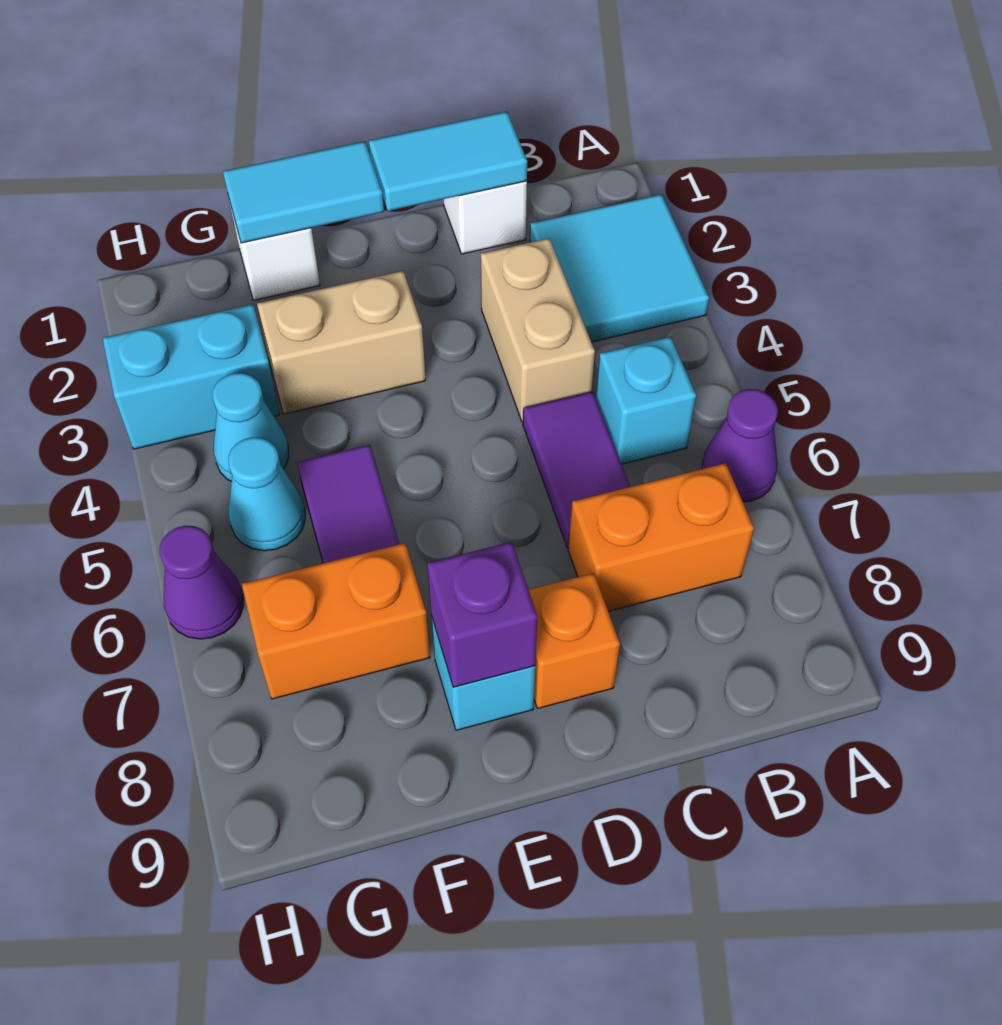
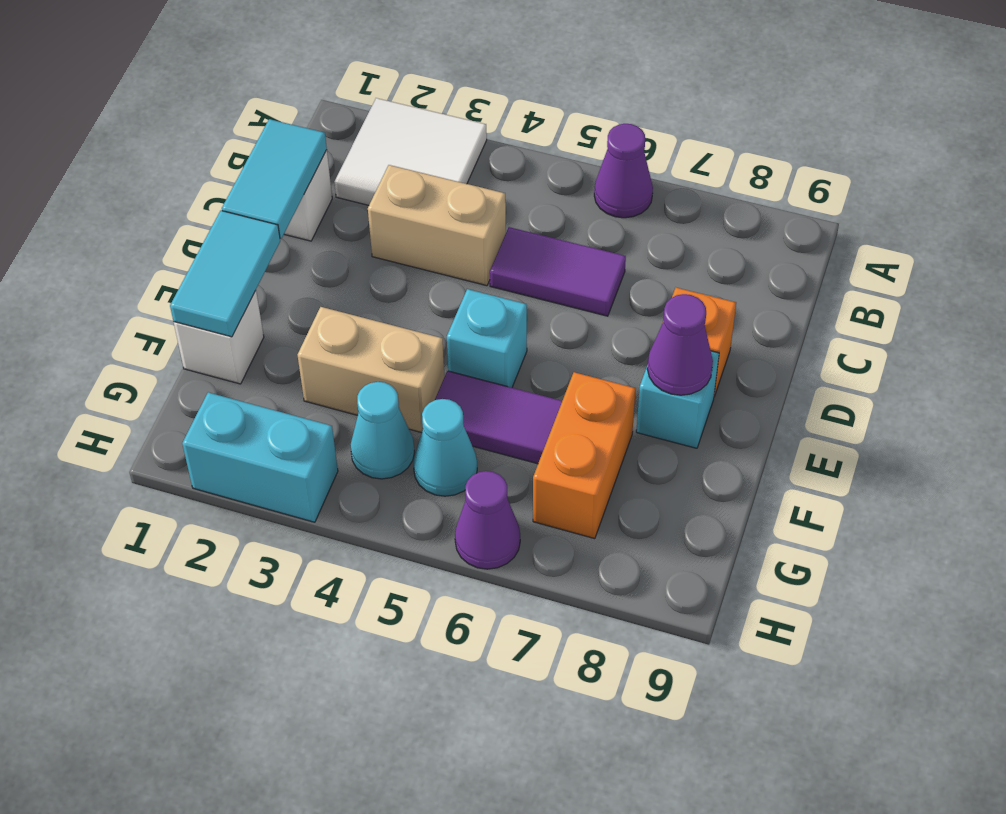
cyan tile A2:B3 level 1 -> white tile A2:B3 level 1
cyan brick B5 level 1 -> cyan brick E5 level 1
orange brick B7:C7 level 1 -> none
tan brick E3:F3 level 1 -> tan brick F3:F4 level 1
purple brick E8 level 2 -> purple cone E8 level 2
cyan brick G3:H3 level 1 -> cyan brick H2:H3 level 1

